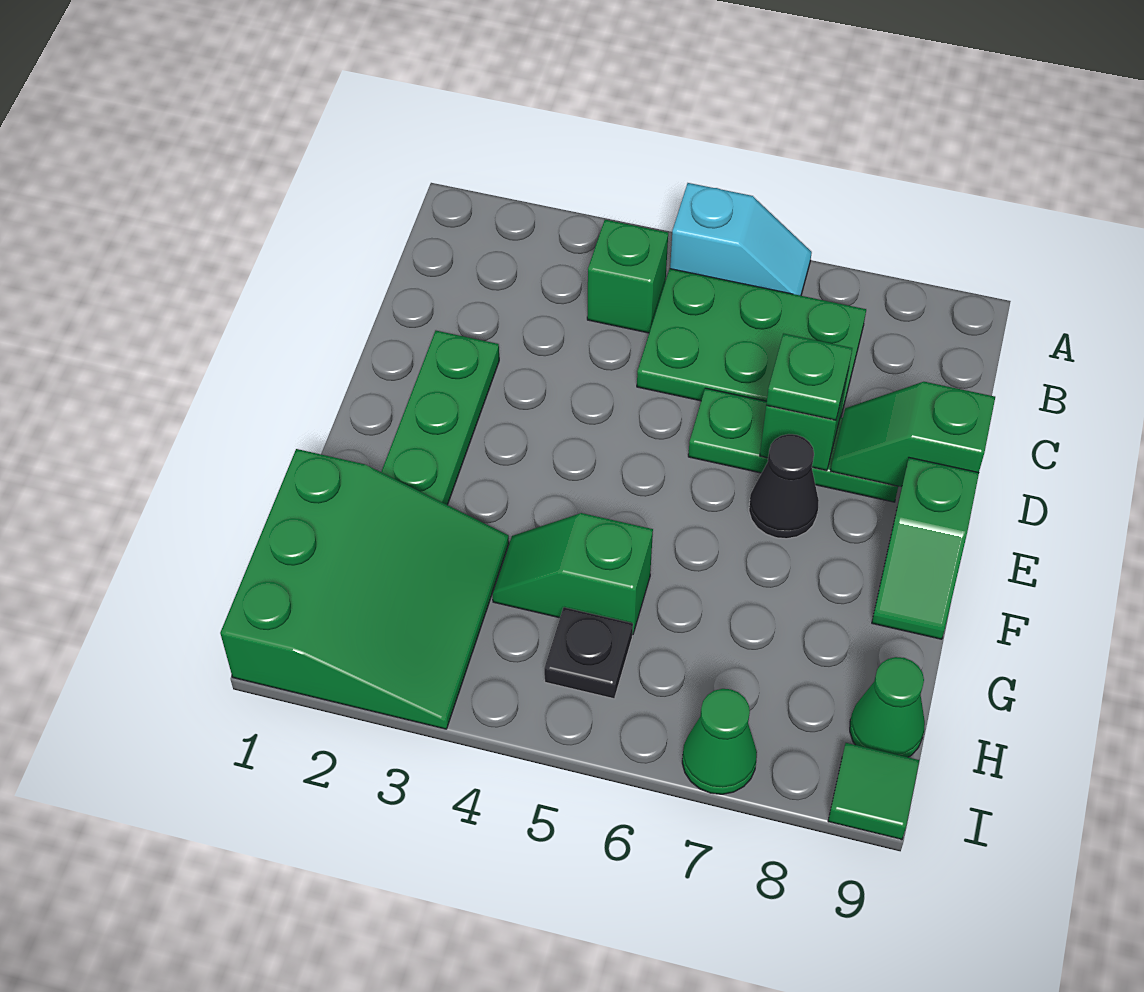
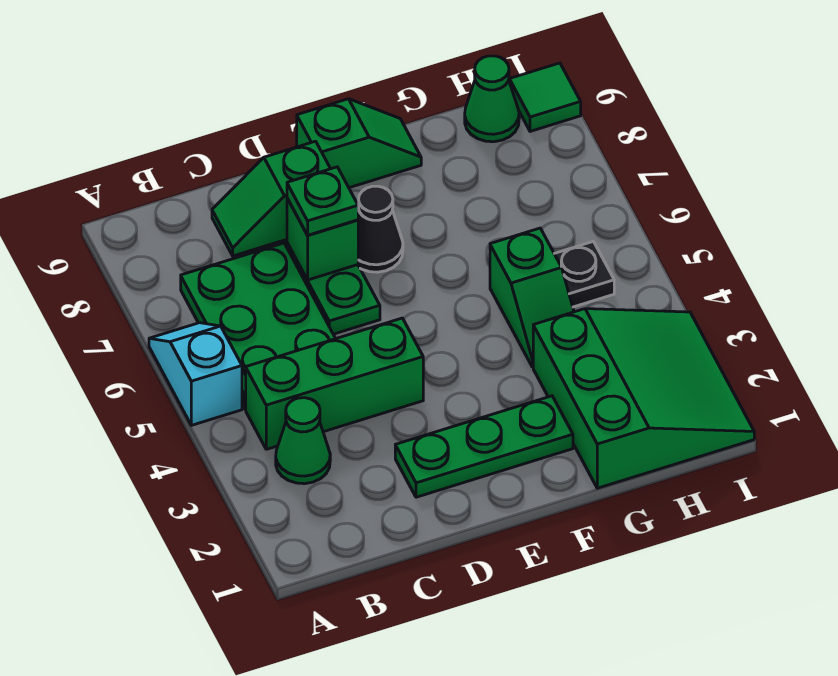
green brick B4 level 1 -> green brick B4:D4 level 1
green slope D8:D9 level 2 top 9 -> green slope C8:D8 level 2 top D
green slope G1:I3 level 1 top 1 -> green slope G1:I3 level 1 top G
green cone I7 level 1 -> green cone B3 level 1

